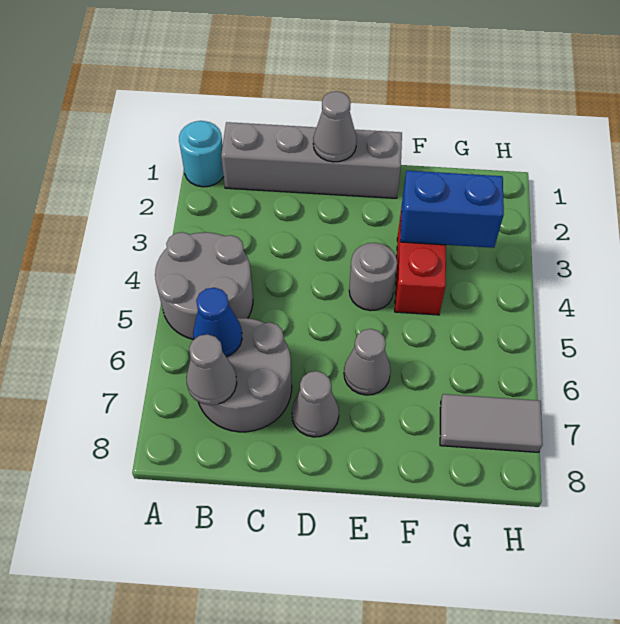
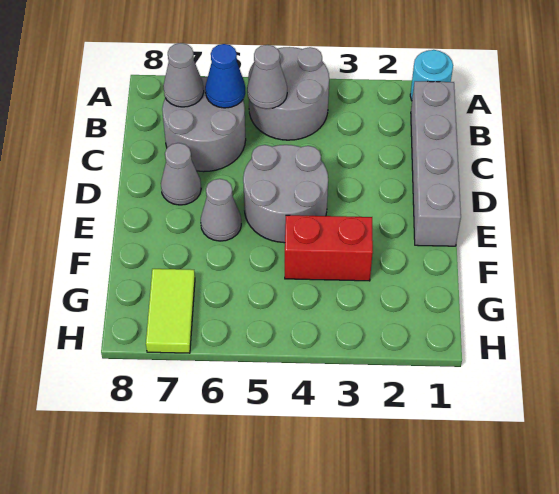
grey cone D1 level 2 -> grey cone B5 level 2
grey round brick E4 level 1 -> grey round brick D4:E5 level 1
blue brick F3:G3 level 2 -> none
grey tile G7:H7 level 1 -> lime tile G7:H7 level 1

